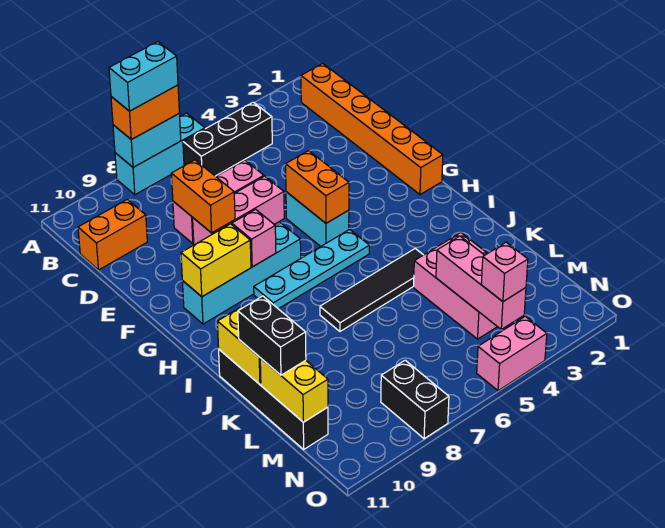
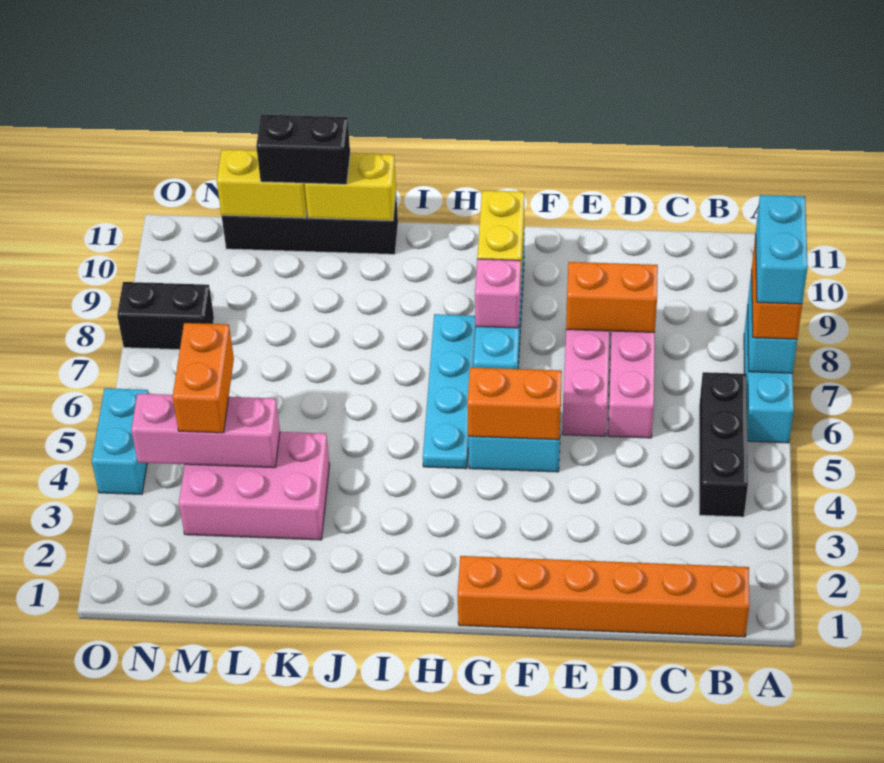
orange brick C10:C11 level 1 -> orange brick M4:M5 level 3
black tile J4:J7 level 1 -> none
pink brick N4 level 3 -> none
pink brick O4:O5 level 1 -> cyan brick O4:O5 level 1

